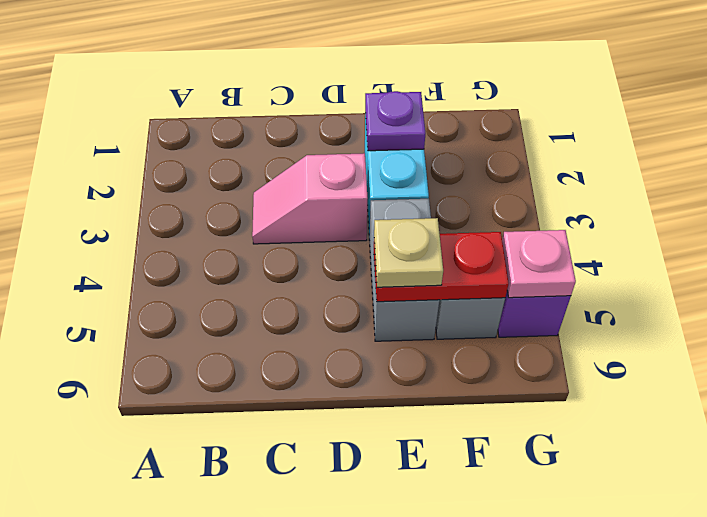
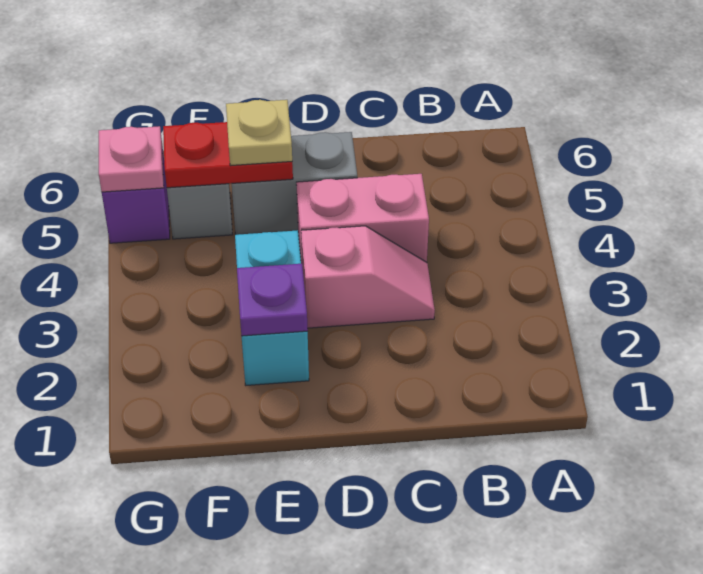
none -> pink brick C4:D4 level 1
grey brick E4:E5 level 1 -> grey brick D5:E5 level 1

